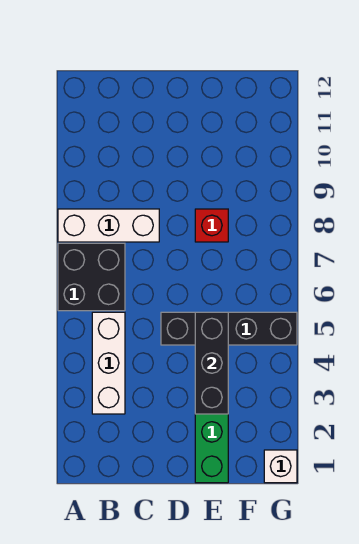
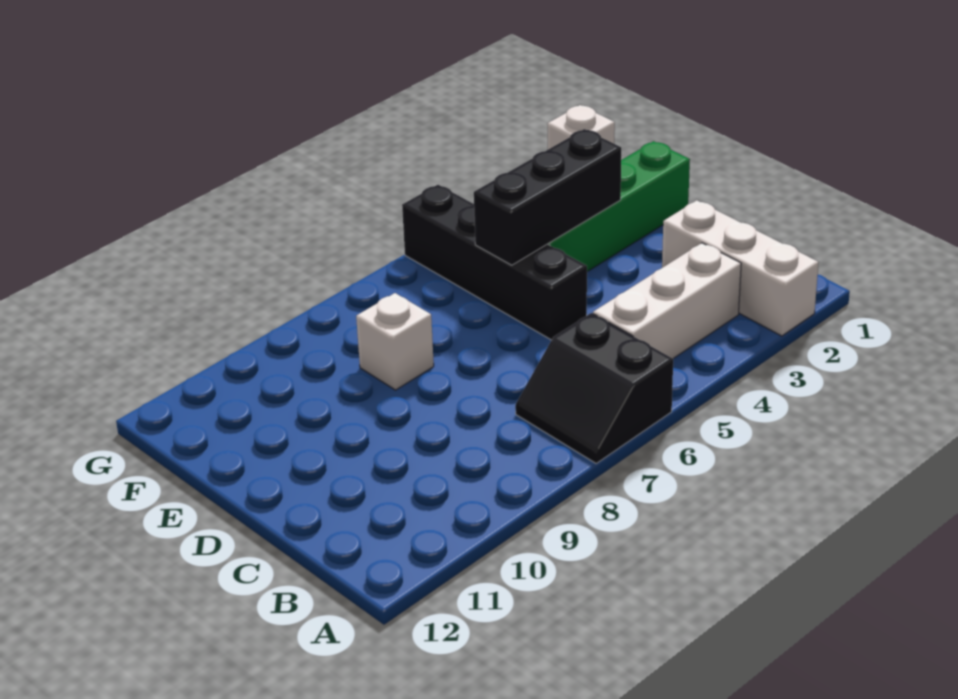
black brick A6:B7 level 1 -> black slope A6:B7 level 1 top 6
white brick A8:C8 level 1 -> white brick A2:C2 level 1
red brick E8 level 1 -> white brick E8 level 1

